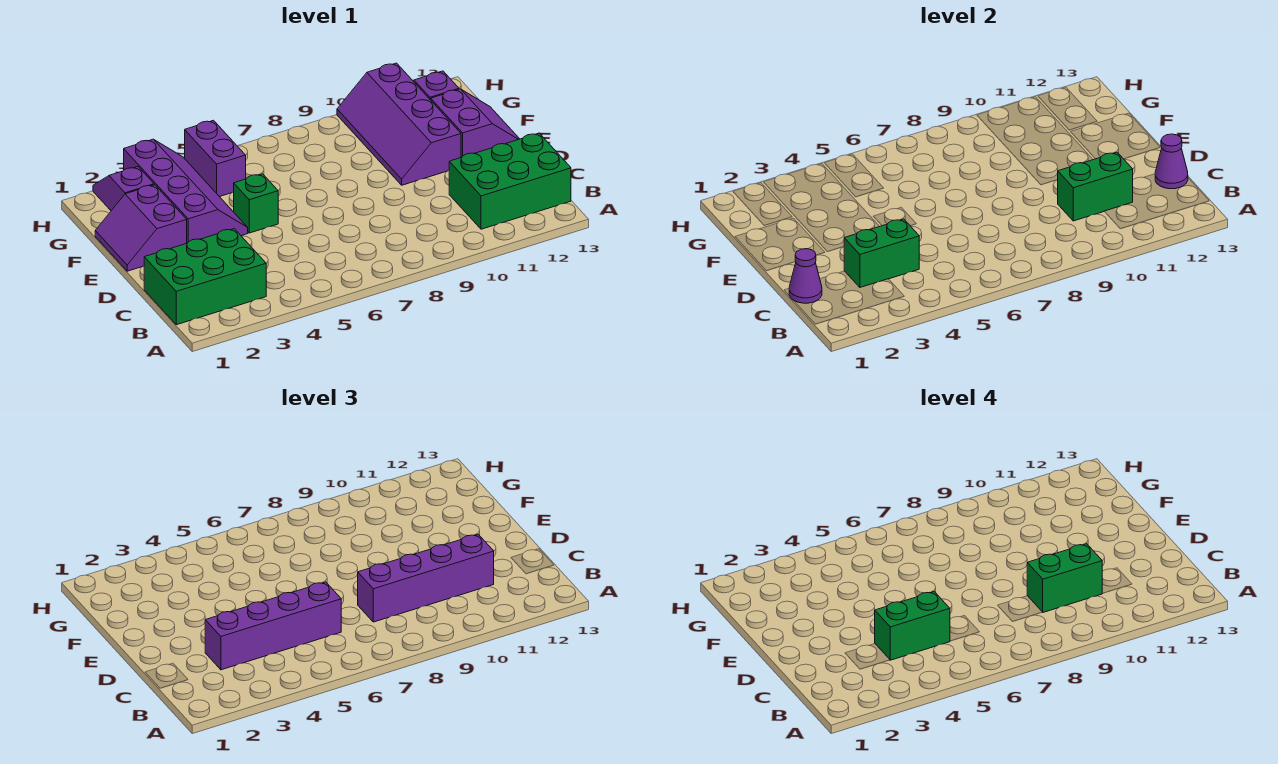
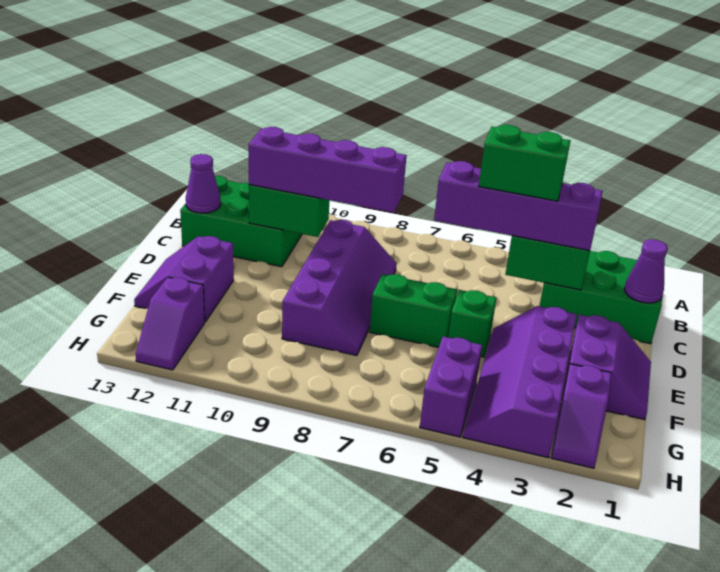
green brick C9:C10 level 4 -> green brick E6:E7 level 1
purple slope E10:H11 level 1 top 11 -> purple slope C8:F9 level 1 top 9

